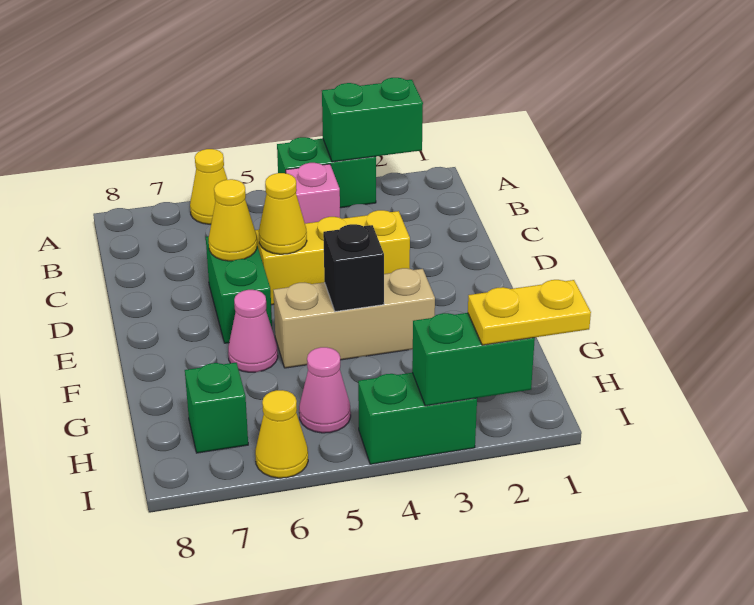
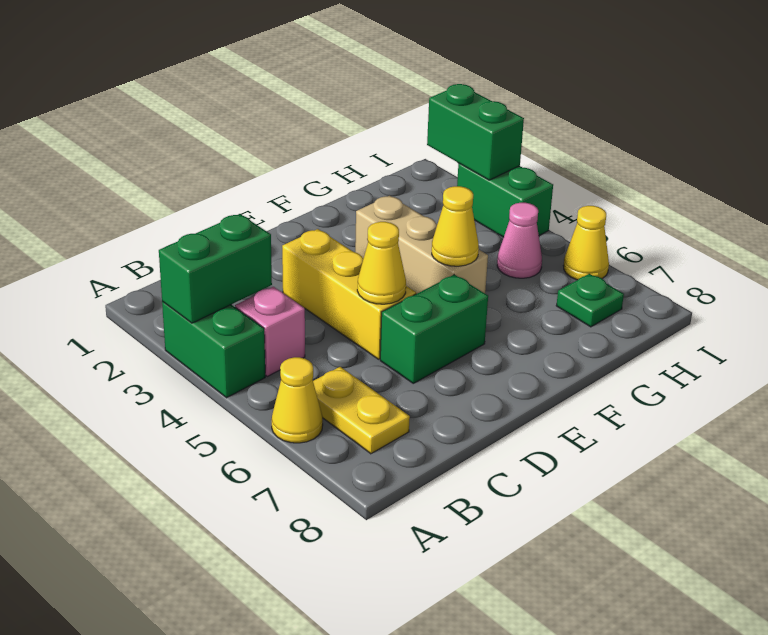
green brick A2:A3 level 2 -> green brick A3:B3 level 2
yellow cone D6 level 2 -> yellow cone F5 level 2
black brick F4 level 2 -> none
pink cone F6 level 1 -> none
green brick H7 level 1 -> green plate H7 level 1
yellow plate I1:I2 level 3 -> yellow plate B6:B7 level 1

